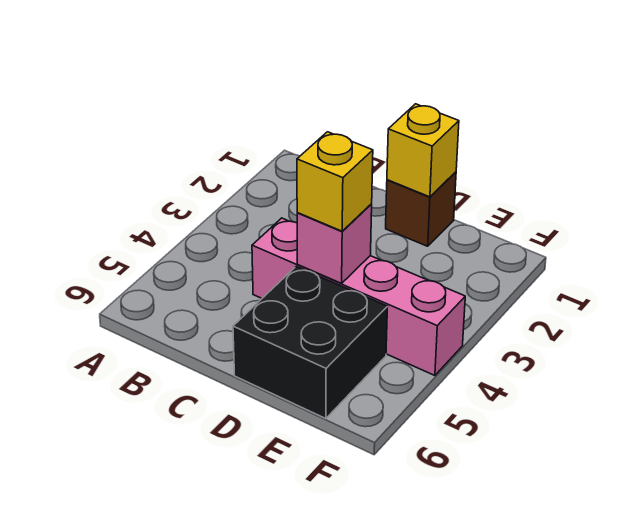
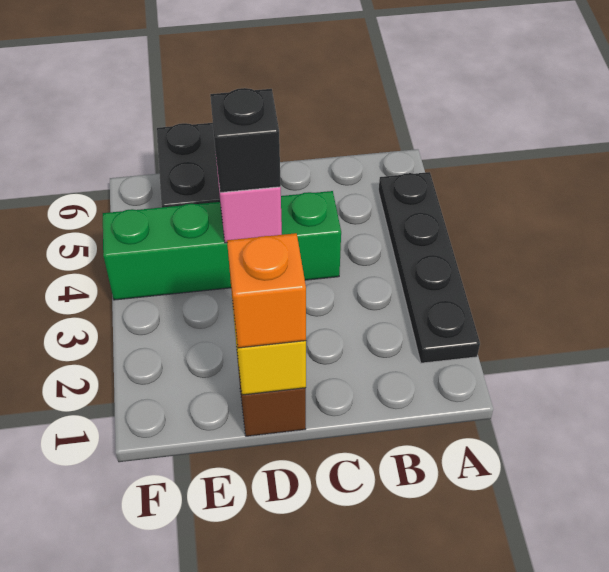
none -> black plate A2:A5 level 1
pink brick C4:F4 level 1 -> green brick C4:F4 level 1
none -> orange brick D1 level 3
yellow brick D4 level 3 -> black brick D4 level 3

